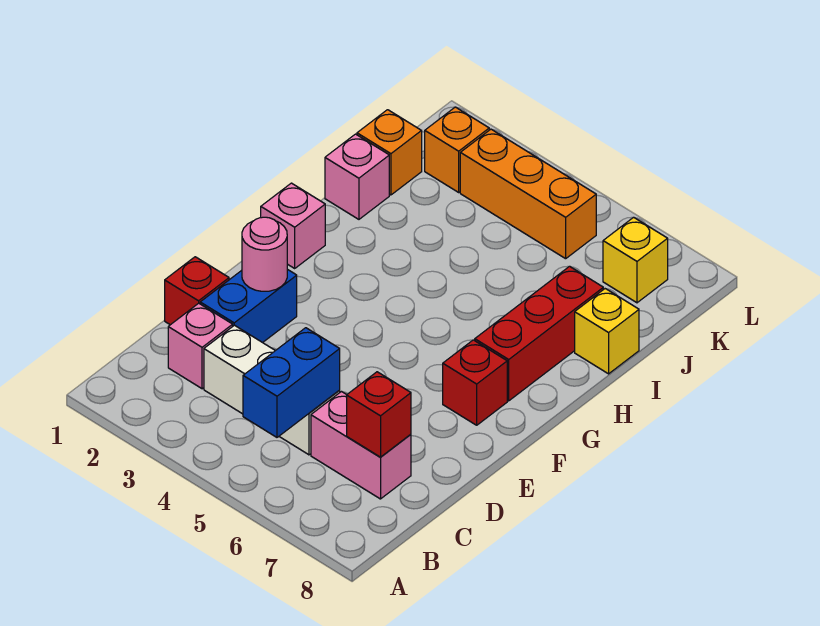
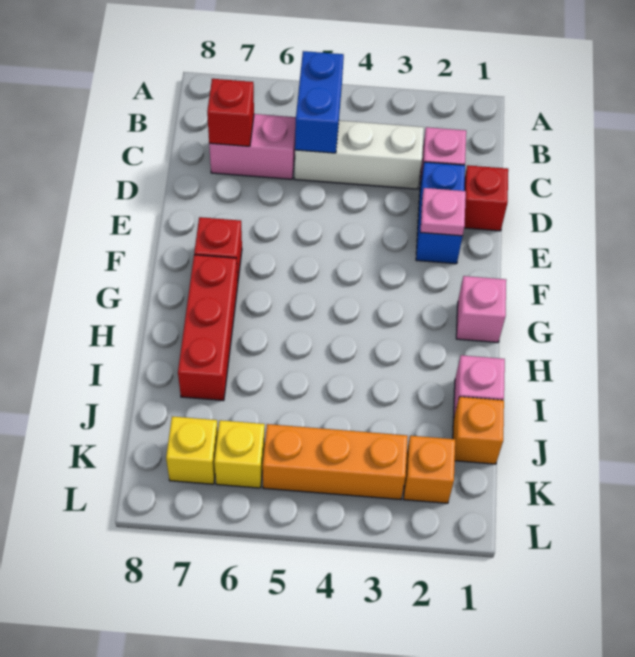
pink round brick E2 level 2 -> pink plate E2 level 2
yellow brick I8 level 1 -> yellow brick K6 level 1

